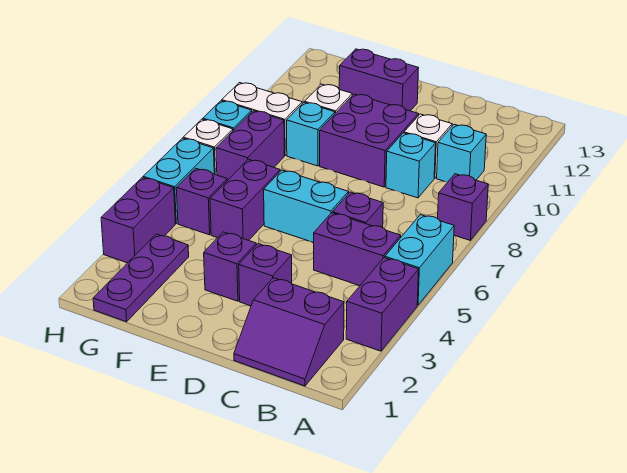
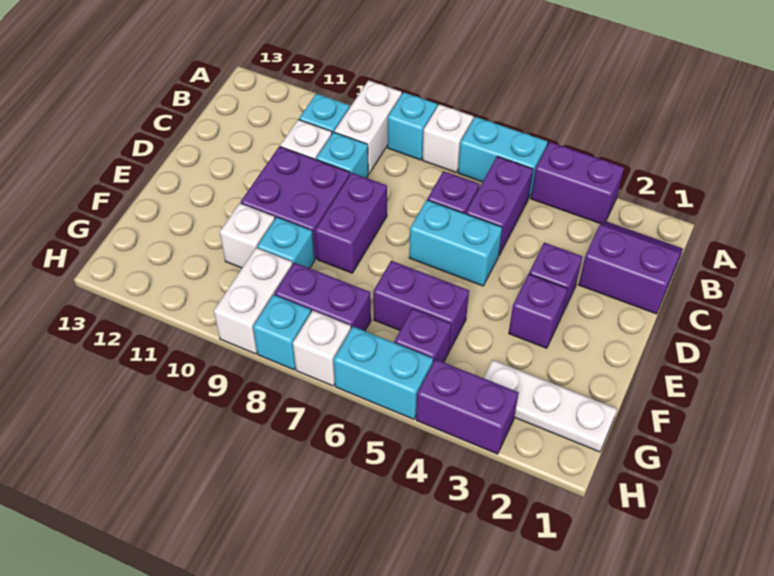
none -> white brick A7 level 1
purple brick A8 level 1 -> cyan brick A8 level 1
none -> white brick A9:B9 level 1
purple slope B1:C2 level 1 top 2 -> purple slope B1:C2 level 1 top C
cyan brick D6:E6 level 1 -> cyan brick D5:D6 level 1
purple brick E12:F12 level 1 -> purple brick D8:E8 level 1
purple plate G1:G3 level 1 -> white plate G1:G3 level 1

